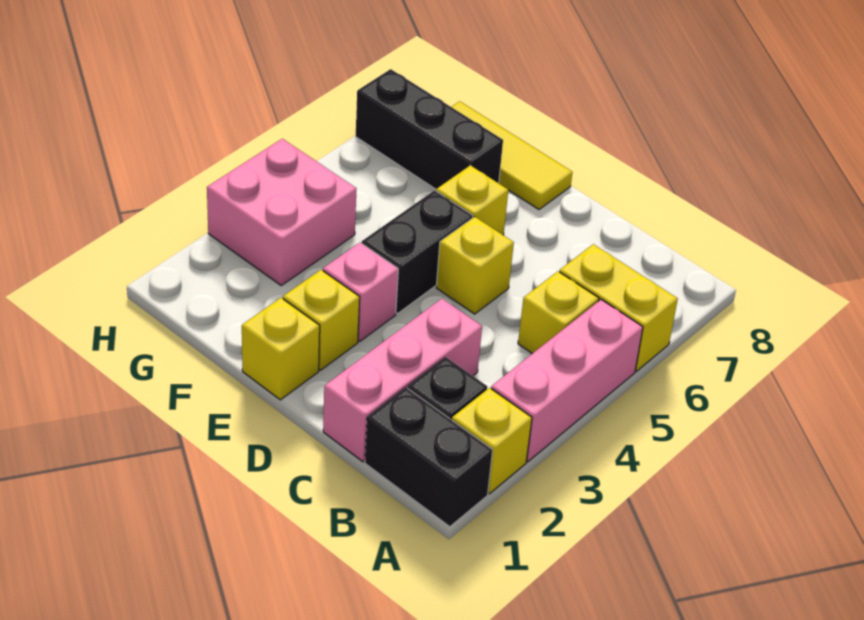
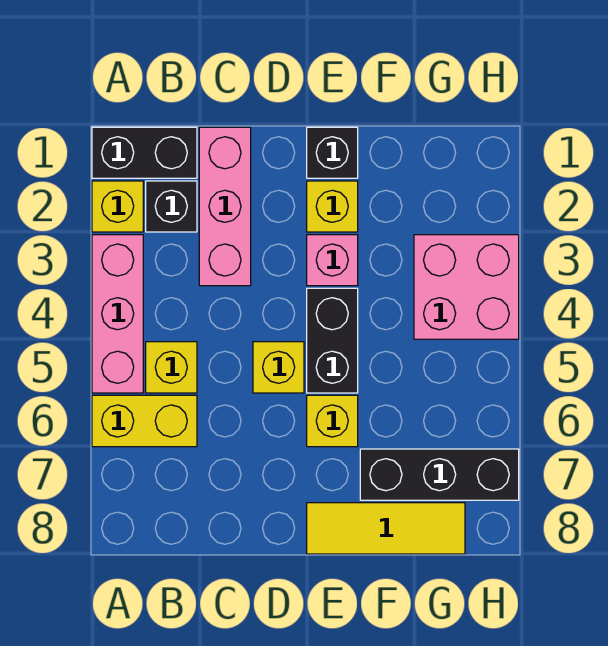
yellow brick E1 level 1 -> black brick E1 level 1

